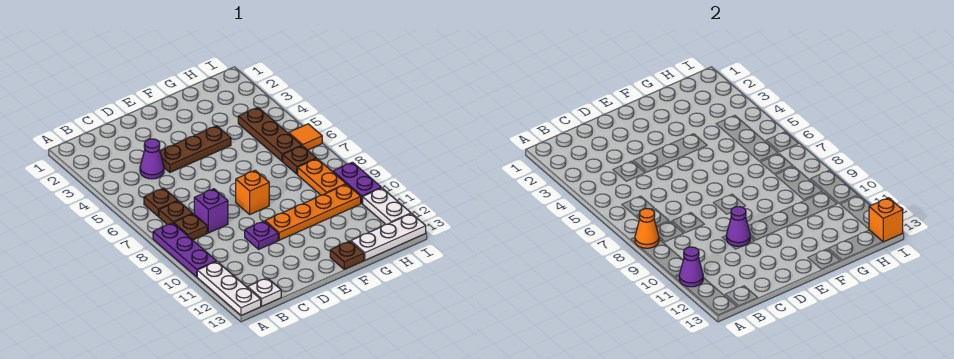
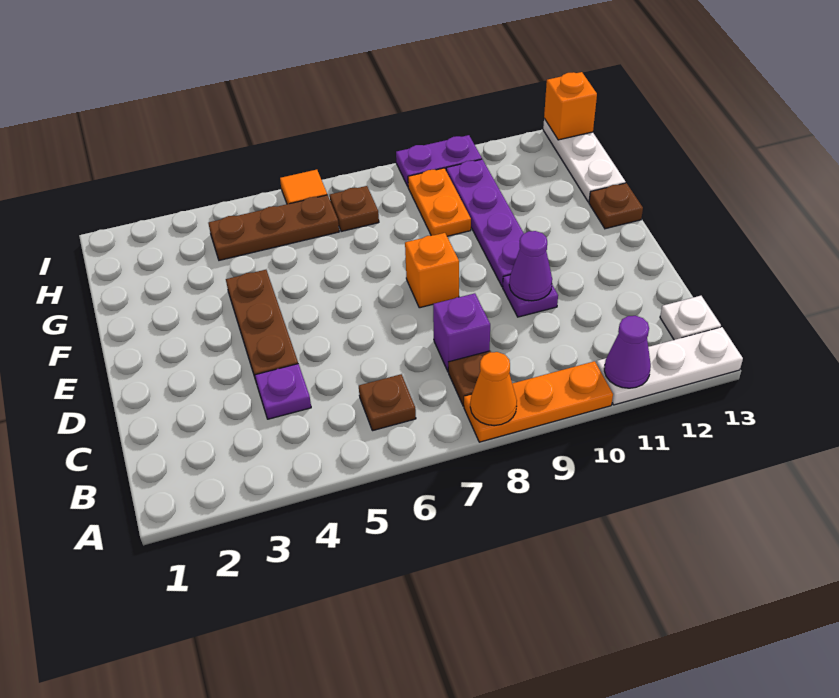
purple plate A8:A10 level 1 -> orange plate A8:A10 level 1
brown plate B7 level 1 -> none
purple cone C4 level 1 -> purple plate C4 level 1
orange plate E10:H10 level 1 -> purple plate E10:H10 level 1
orange plate H8:H9 level 1 -> orange plate G9:H9 level 1
white plate I11:I12 level 1 -> none

